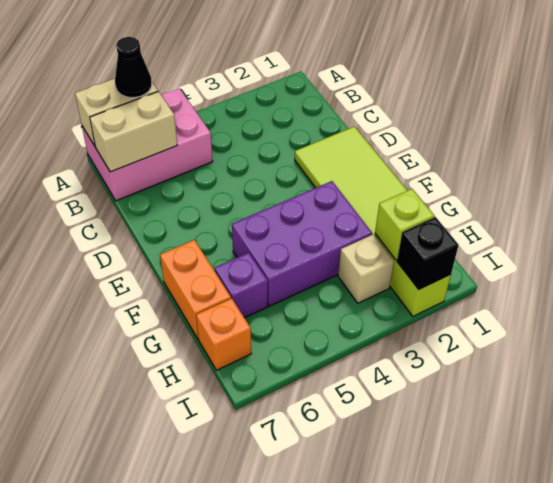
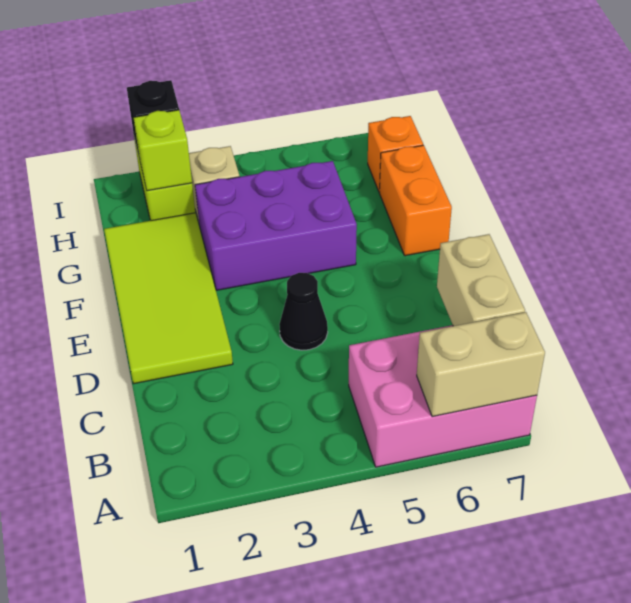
black cone A6 level 3 -> black cone D4 level 1
tan brick B6:B7 level 2 -> tan brick B7:C7 level 2
purple brick G6 level 1 -> none

